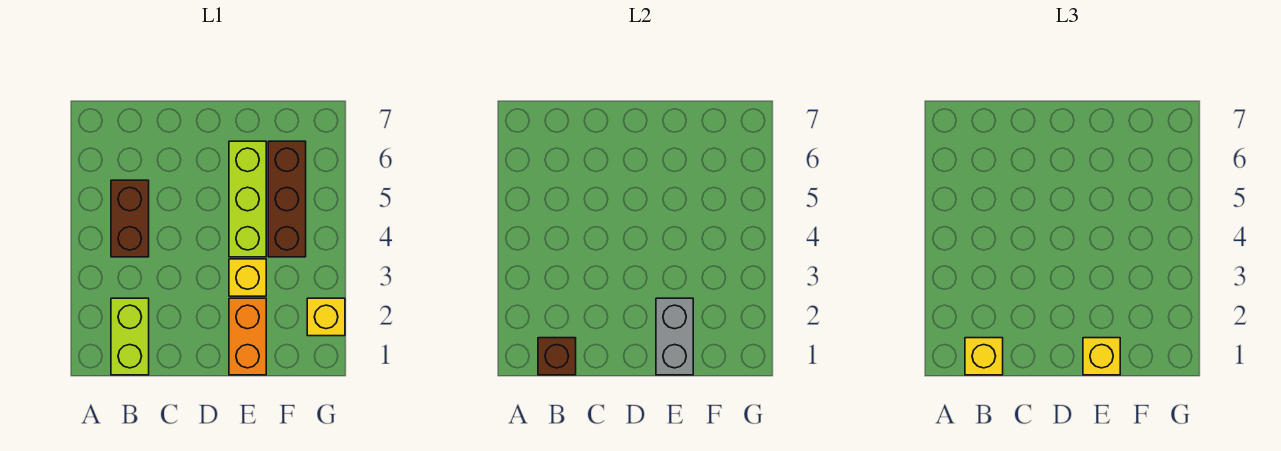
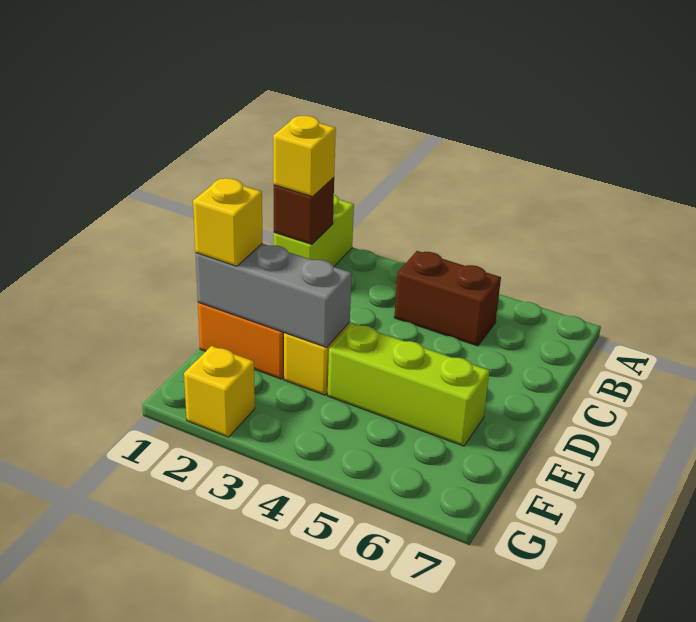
lime brick B1:B2 level 1 -> lime brick A1:B1 level 1
grey brick E1:E2 level 2 -> grey brick E1:E3 level 2
brown brick F4:F6 level 1 -> none

